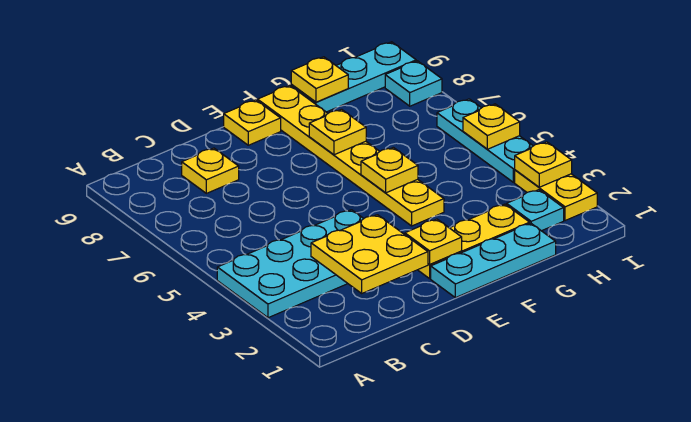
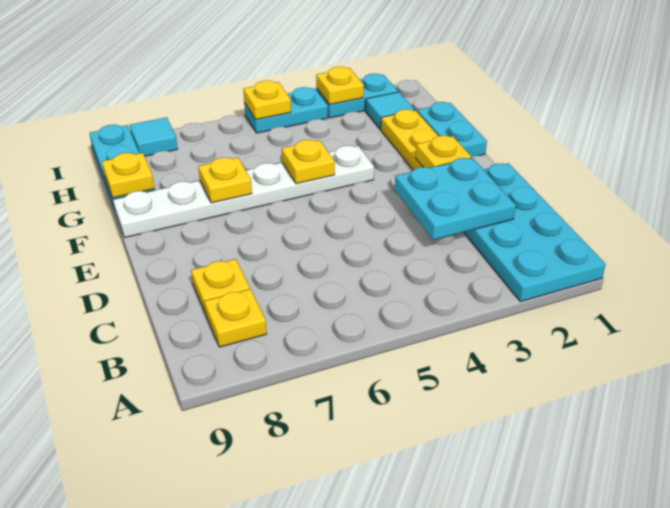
cyan plate A3:D4 level 1 -> cyan plate A1:D2 level 1
yellow plate C2:D3 level 2 -> cyan plate C2:D3 level 2
cyan plate E1:G1 level 1 -> cyan plate F1:G1 level 1
yellow plate E9 level 1 -> yellow plate B8 level 1
yellow plate F4:F9 level 1 -> white plate F4:F9 level 1
cyan plate H2 level 1 -> cyan tile H2 level 1
yellow plate I2:I3 level 1 -> cyan plate I2:I3 level 1
cyan plate I4:I6 level 1 -> cyan plate I4:I5 level 1
cyan plate I8 level 1 -> cyan tile I8 level 1

